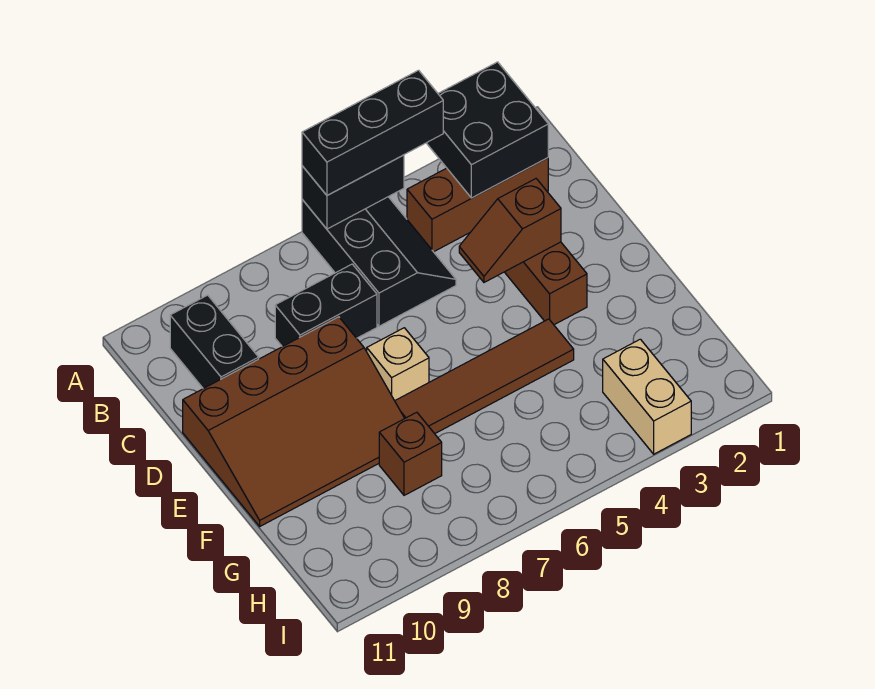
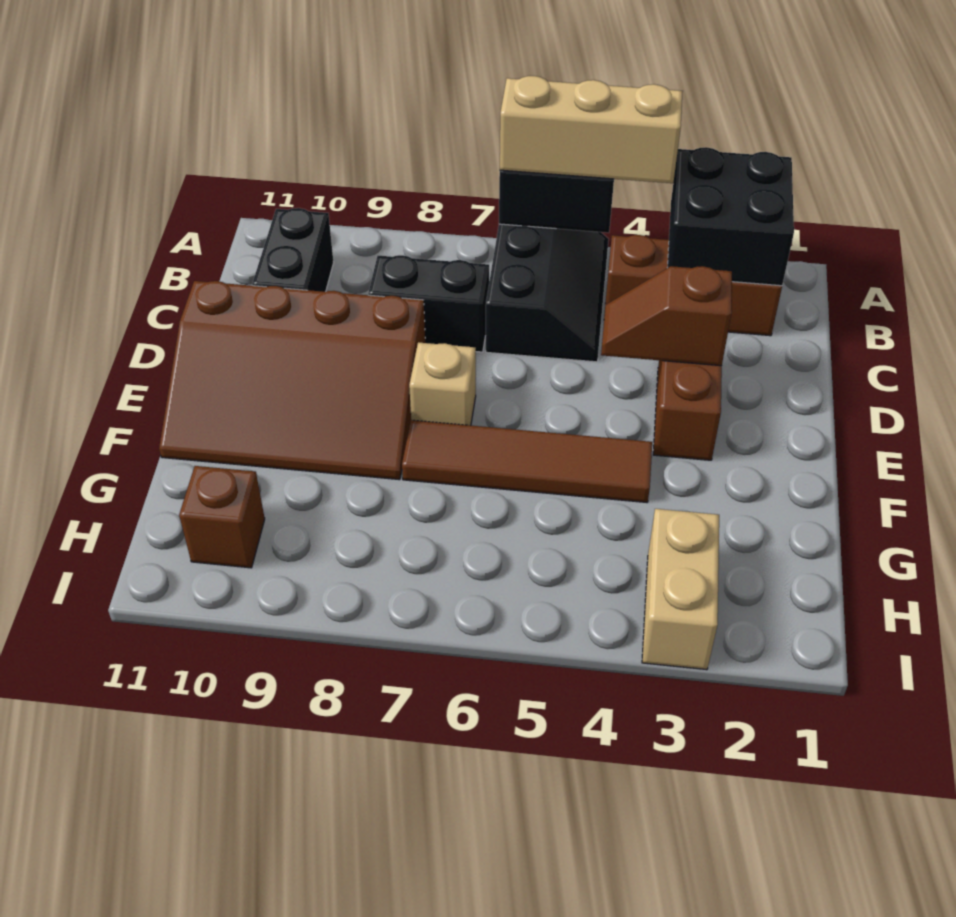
black brick A4:A6 level 3 -> tan brick A4:A6 level 3
brown brick G8 level 1 -> brown brick H10 level 1

